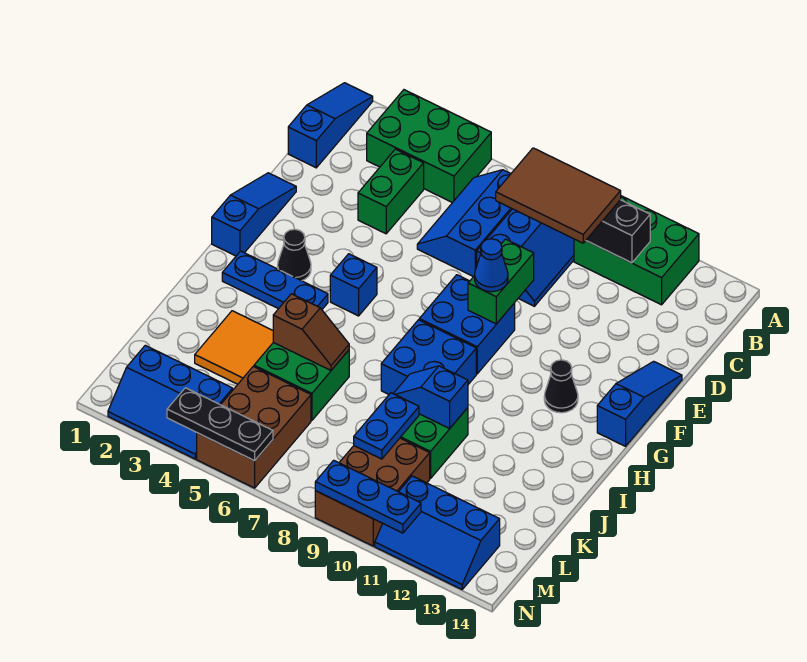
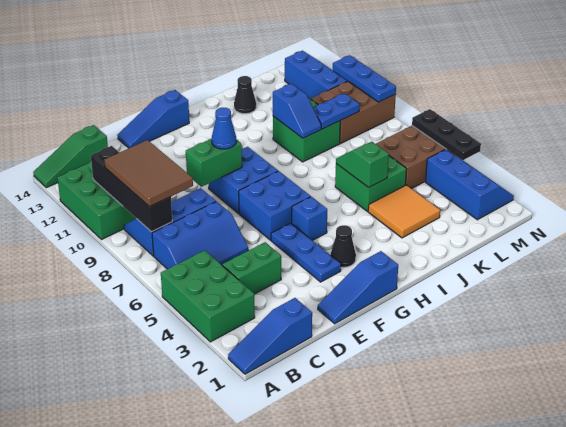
none -> green slope A14:C14 level 1 top C
black cone G12 level 1 -> black cone J13 level 1
blue plate H2:H4 level 1 -> blue plate F3:F5 level 1
blue brick H8:I9 level 1 -> blue brick F6:G7 level 1
brown slope J5:J6 level 2 top 5 -> green slope J5:J6 level 2 top 5

